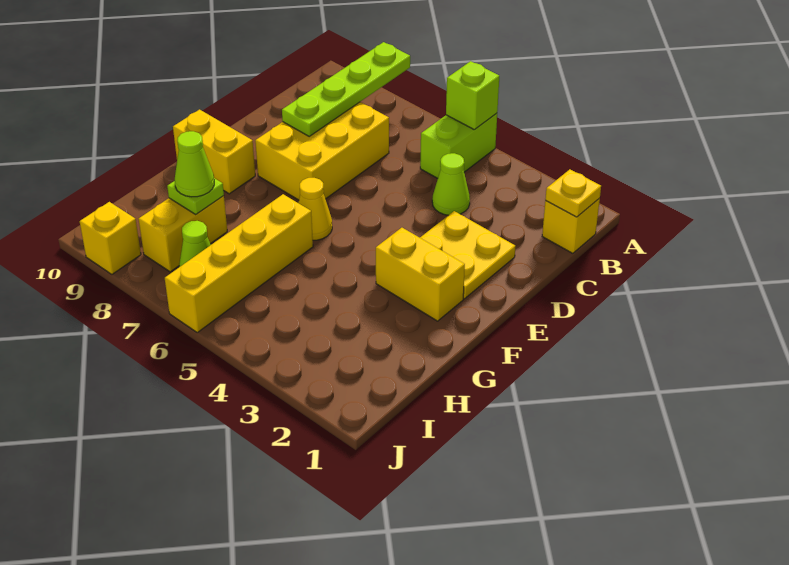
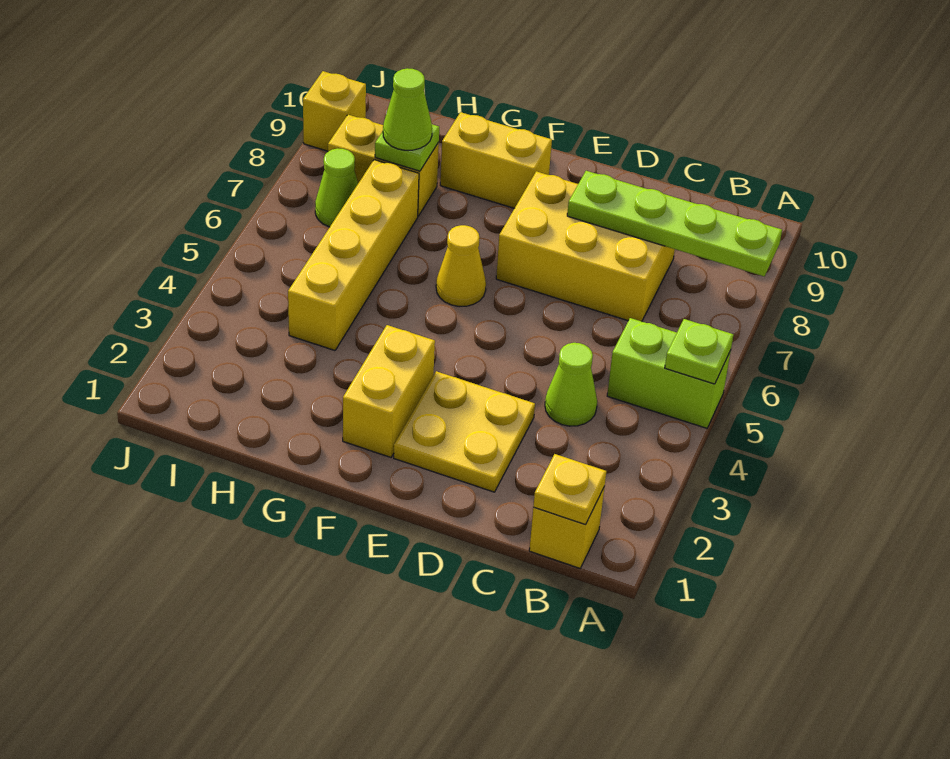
lime brick A5 level 2 -> lime plate A5 level 2
yellow brick F9:F10 level 1 -> yellow brick F9:G9 level 1
yellow brick G6:J6 level 1 -> yellow brick H4:H7 level 1

